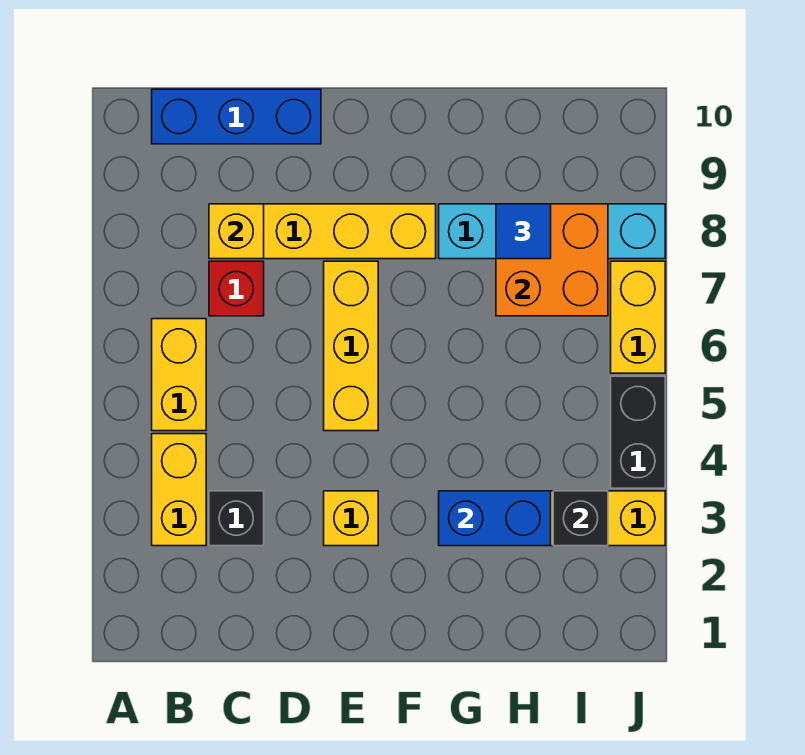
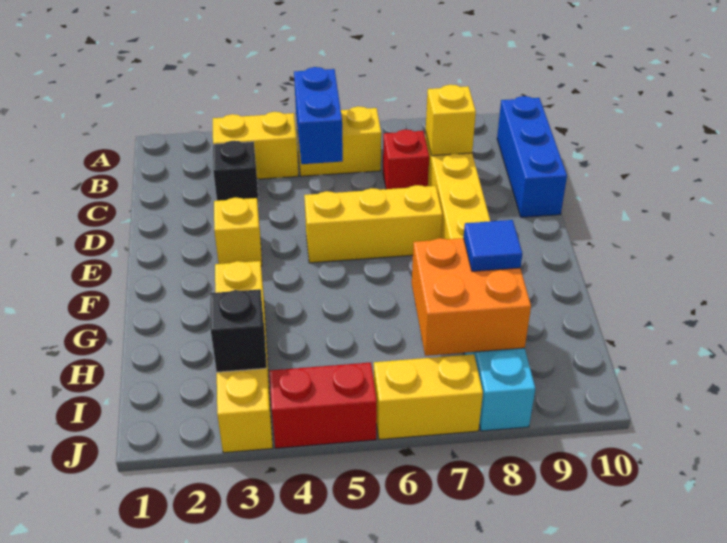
blue brick G3:H3 level 2 -> blue brick B5:C5 level 2
black brick J4:J5 level 1 -> red brick J4:J5 level 1

